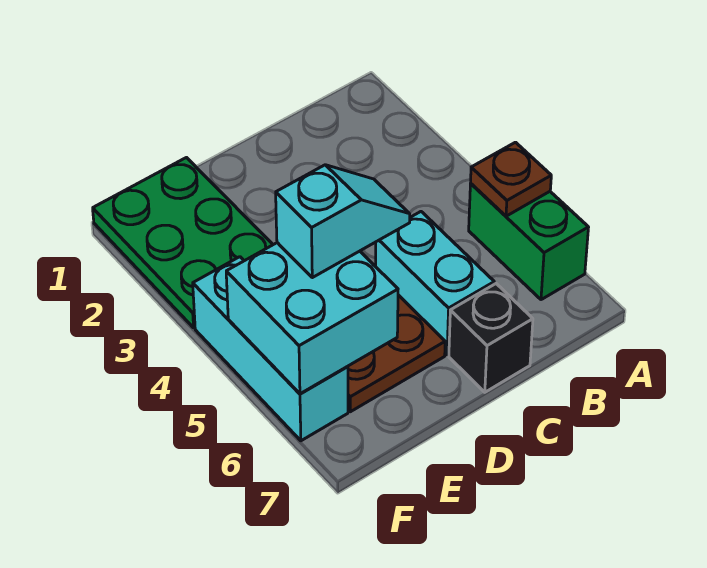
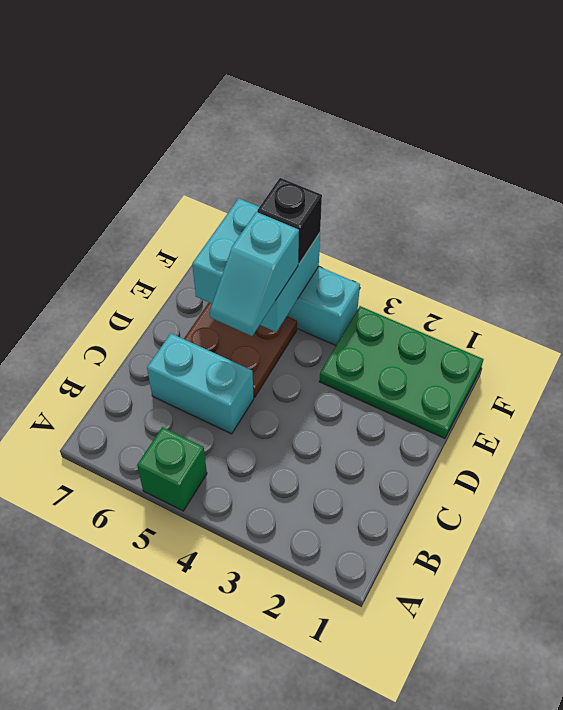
green brick A5:A6 level 1 -> green brick A5 level 1
brown plate A5 level 2 -> none
black brick C7 level 1 -> black brick F5 level 3

